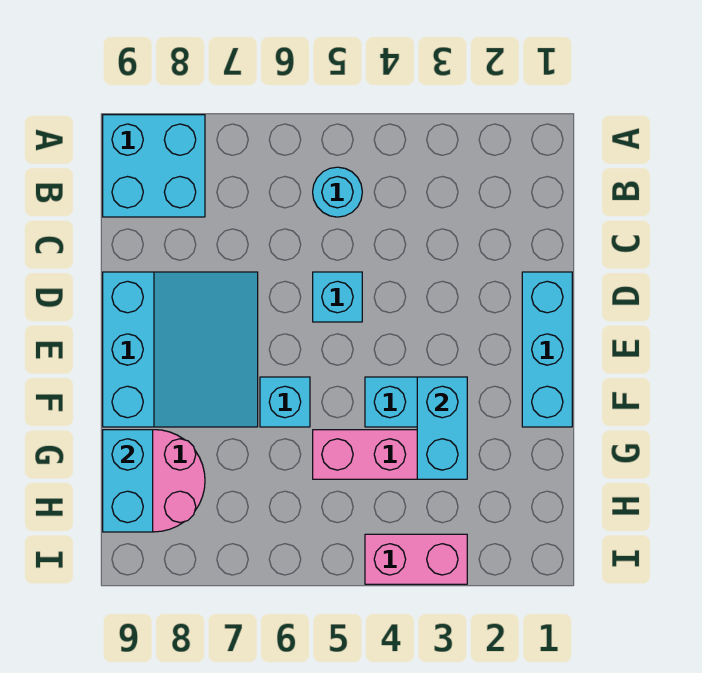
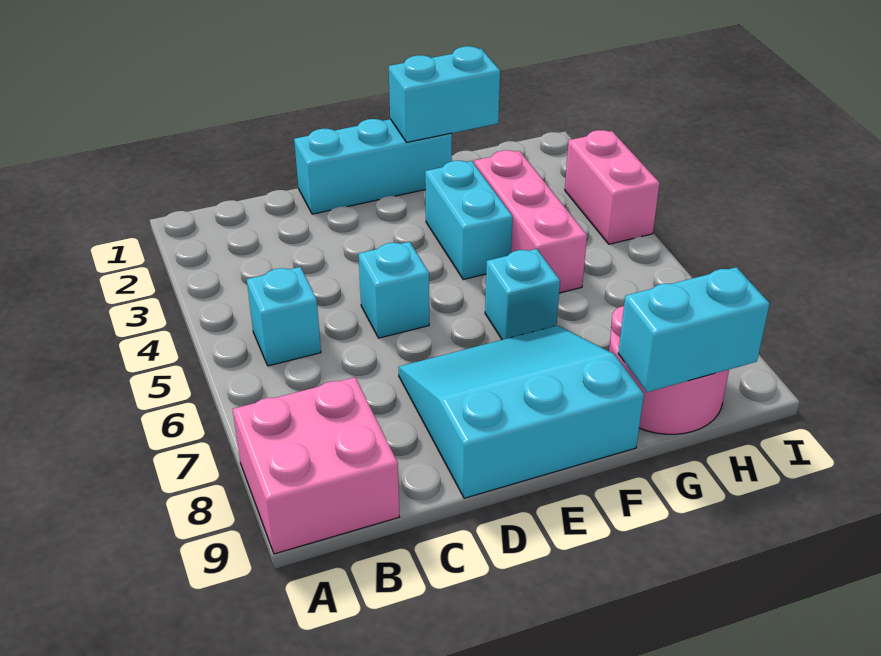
cyan brick A8:B9 level 1 -> pink brick A8:B9 level 1
cyan round brick B5 level 1 -> cyan brick B5 level 1
cyan brick F3:G3 level 2 -> cyan brick F1:G1 level 2

